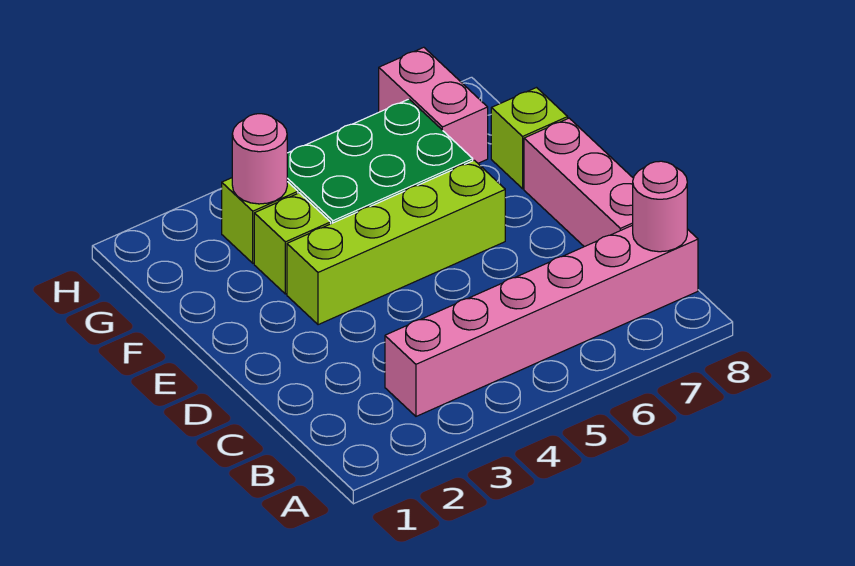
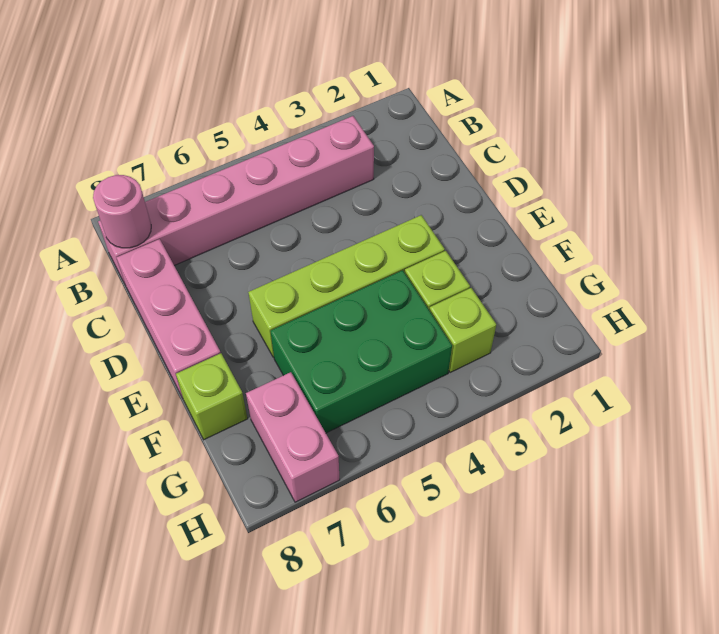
pink round brick G3 level 2 -> none

